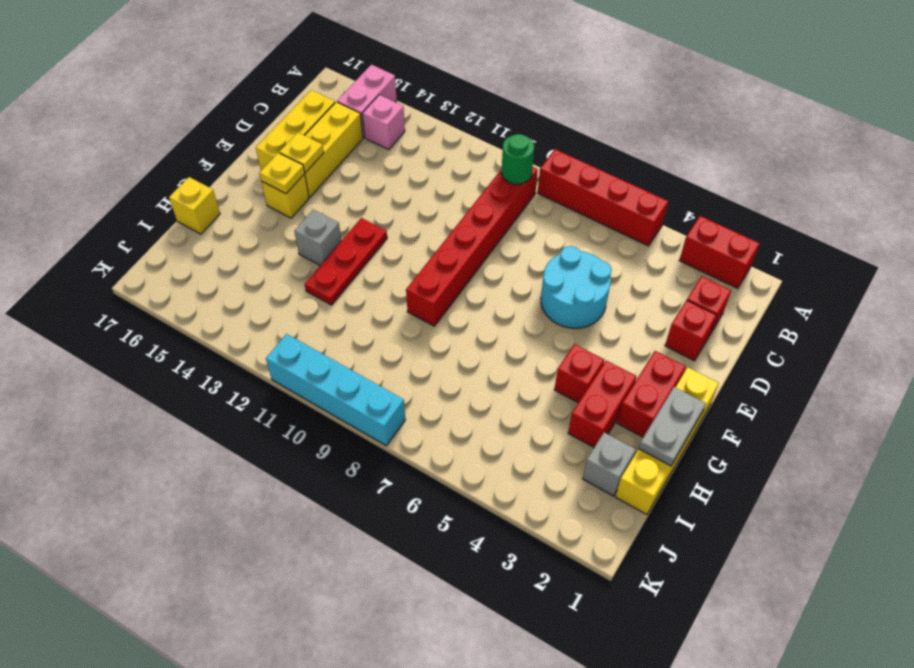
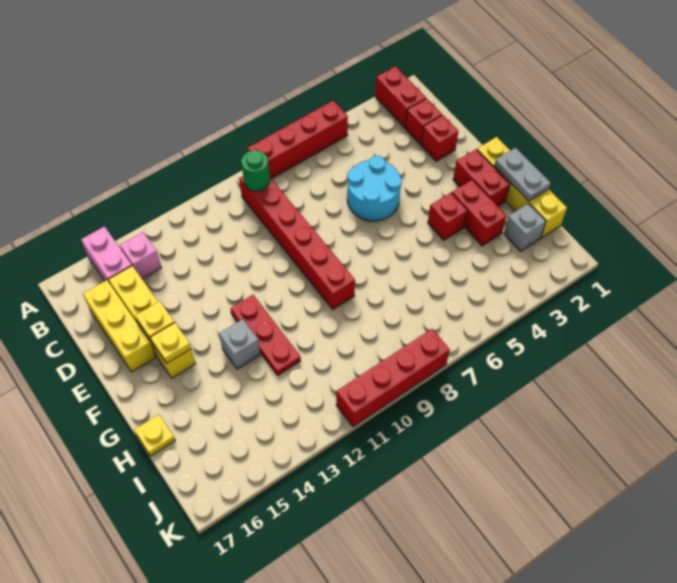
red brick A2:A3 level 1 -> red brick A2:B2 level 1
yellow brick H17 level 1 -> yellow plate H17 level 1
cyan brick K8:K11 level 1 -> red brick K8:K11 level 1

